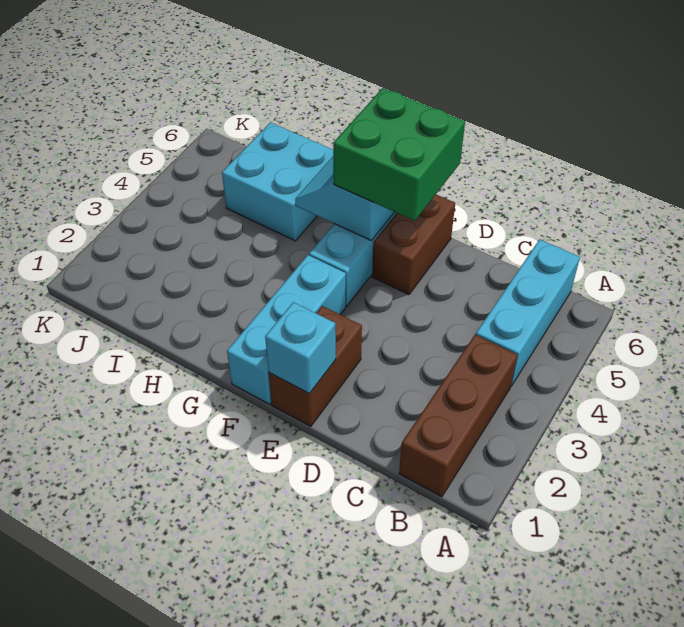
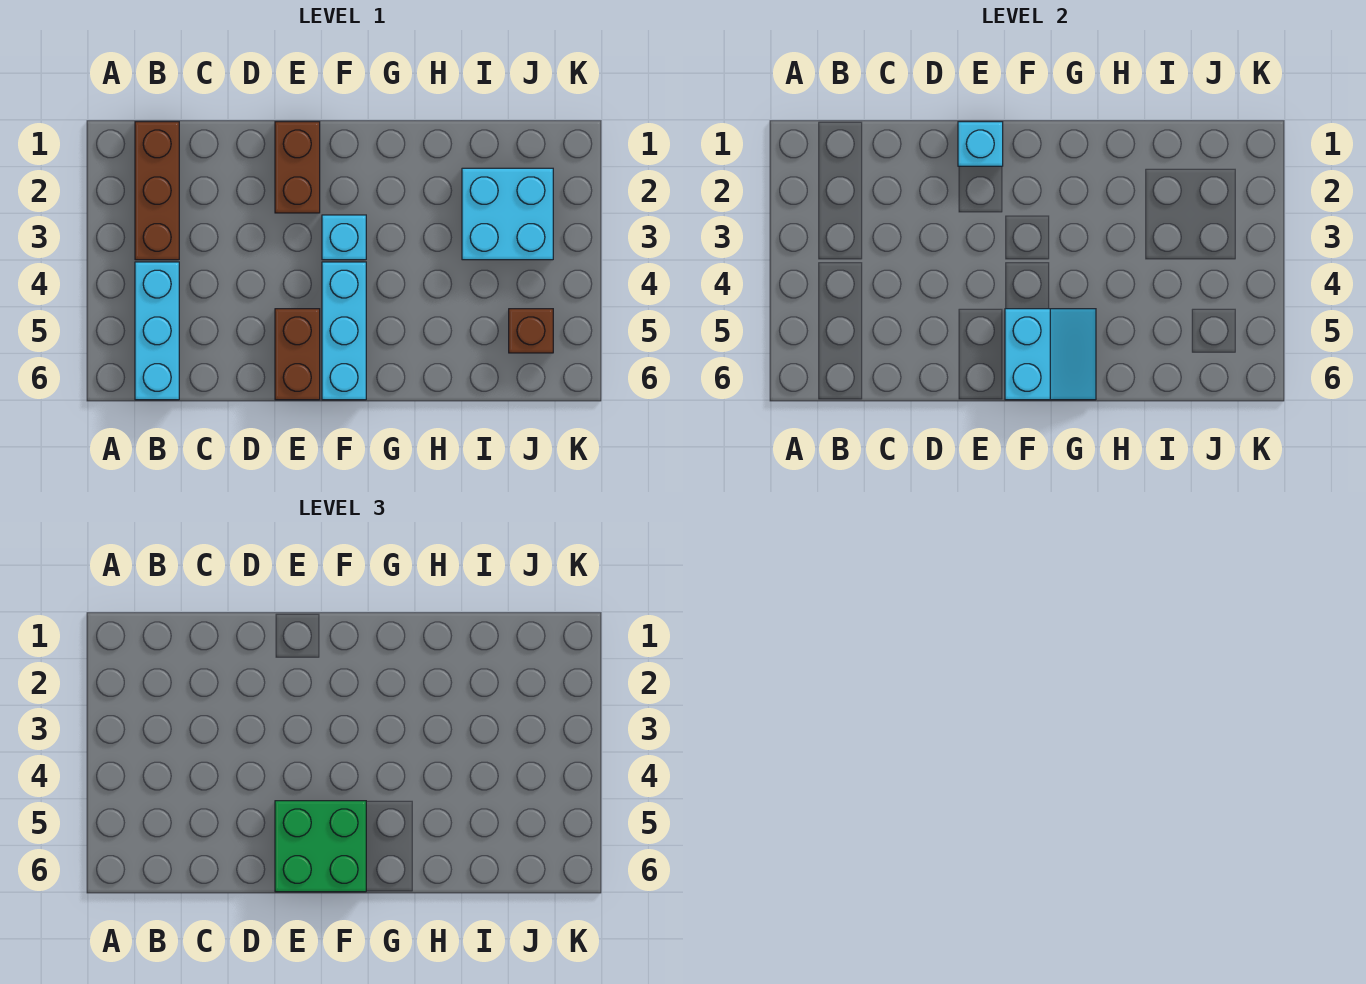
cyan brick F1:F3 level 1 -> cyan brick F3 level 1
cyan brick H5:I6 level 1 -> cyan brick I2:J3 level 1
none -> brown brick J5 level 1

